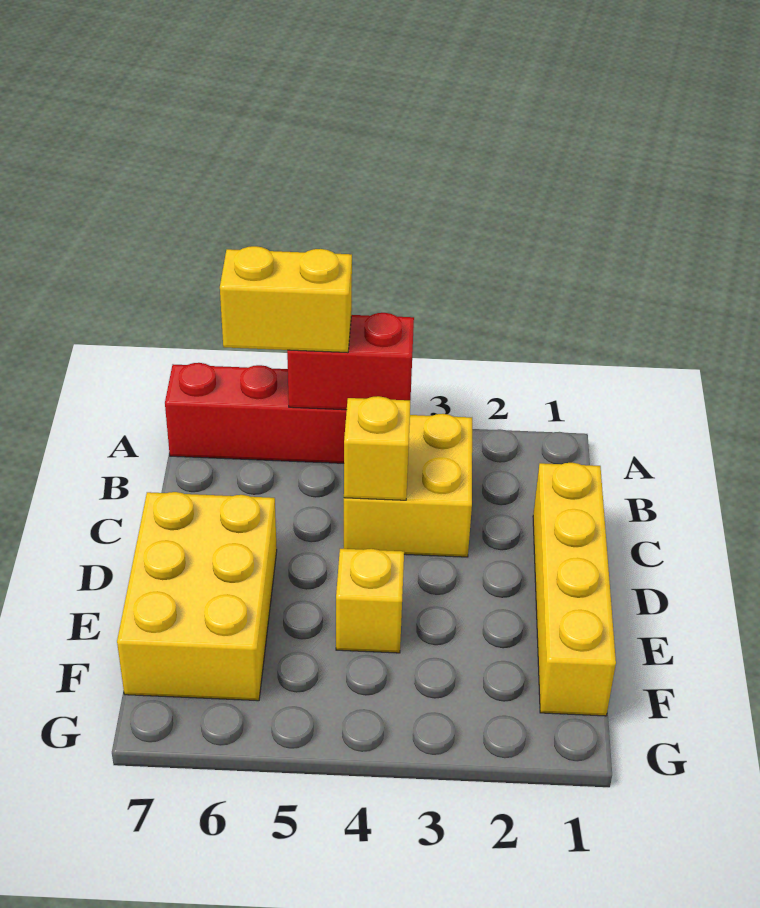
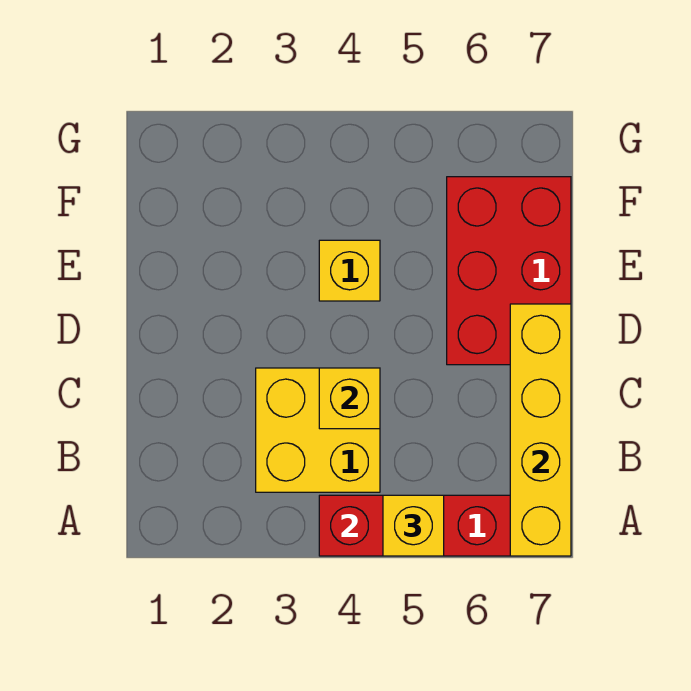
yellow brick A5:A6 level 3 -> yellow brick A5 level 3
yellow brick C1:F1 level 1 -> yellow brick A7:D7 level 2
yellow brick D6:F7 level 1 -> red brick D6:F7 level 1

